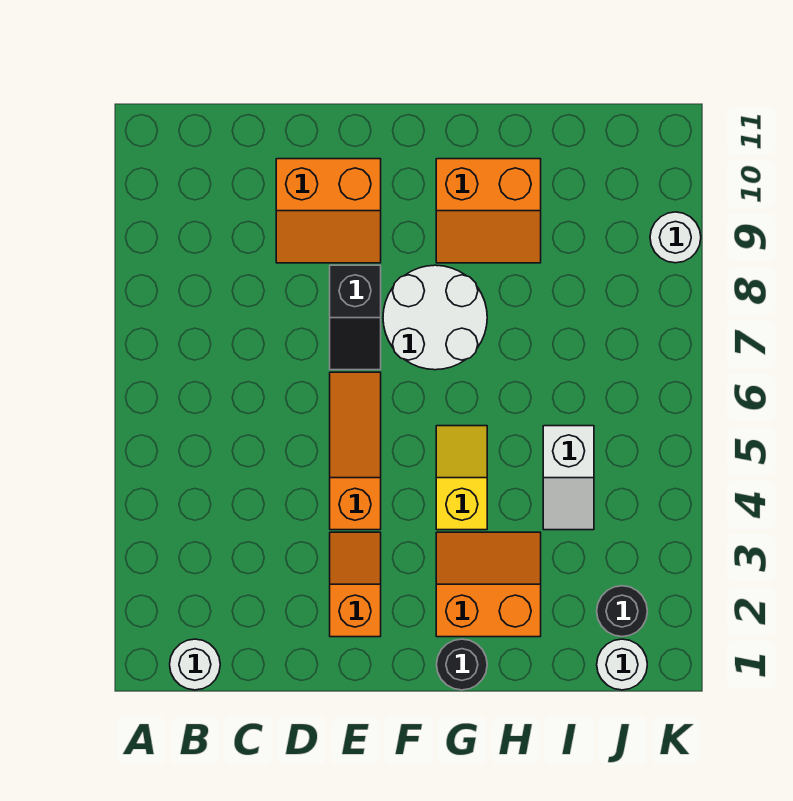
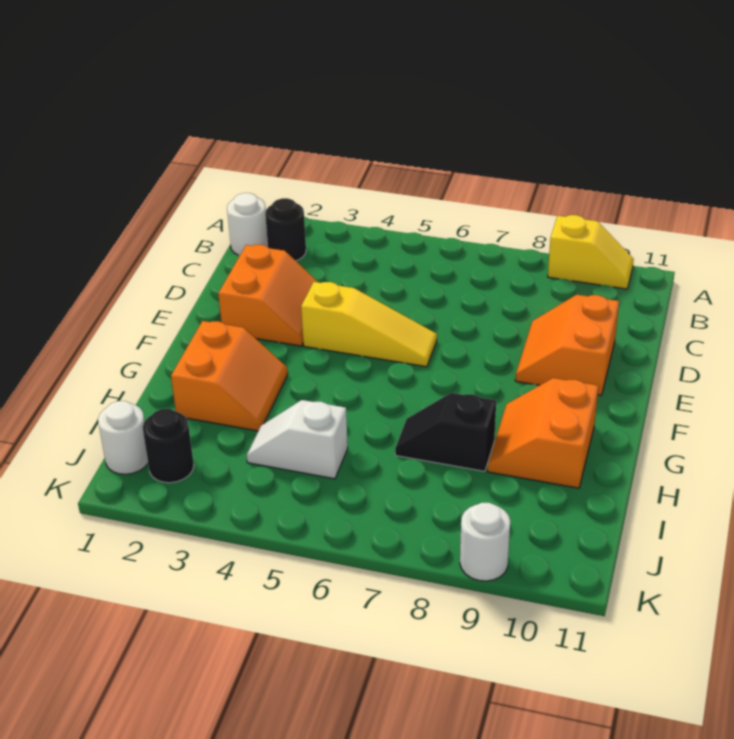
orange slope E2:E3 level 1 top 2 -> orange slope D2:E3 level 1 top 2
orange slope E4:E6 level 1 top 4 -> yellow slope E4:E6 level 1 top 4
black slope E7:E8 level 1 top 8 -> black slope H7:H8 level 1 top 8
white round brick F7:G8 level 1 -> none
black round brick G1 level 1 -> black round brick B2 level 1
yellow slope G4:G5 level 1 top 4 -> yellow slope A9:A10 level 1 top 9

